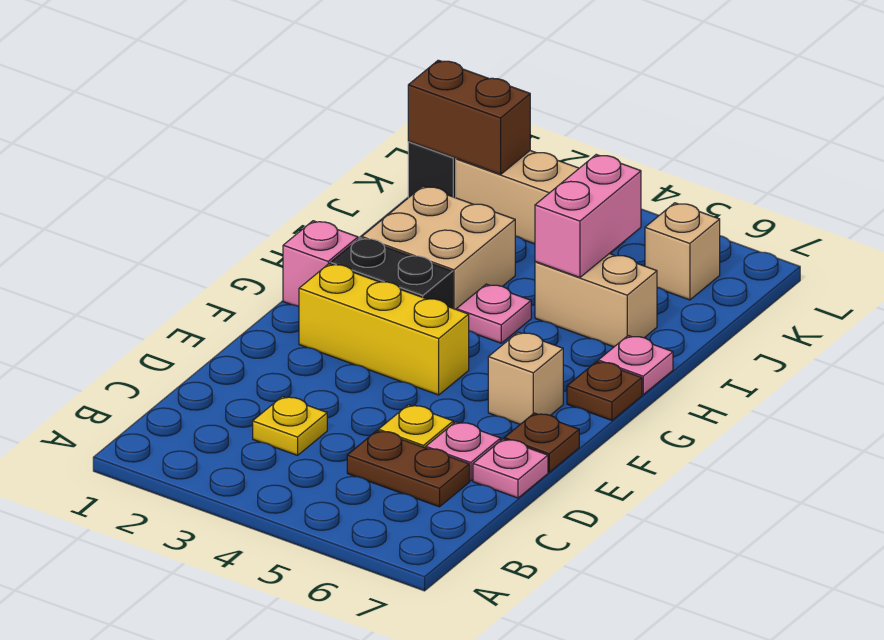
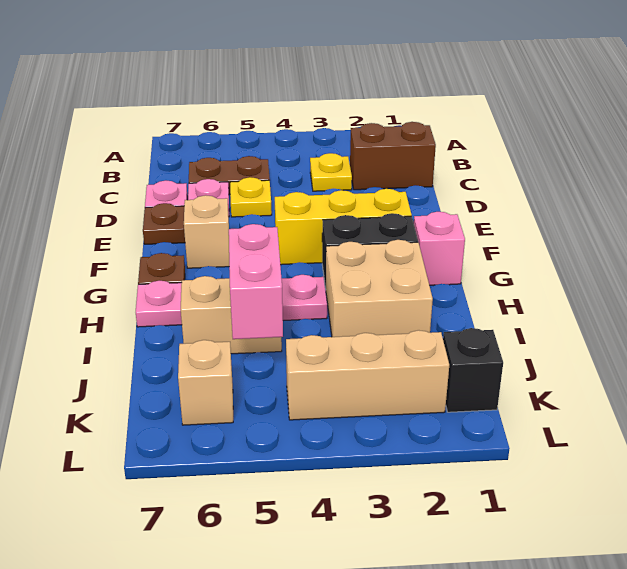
brown brick K1:K2 level 2 -> brown brick C1:C2 level 1

